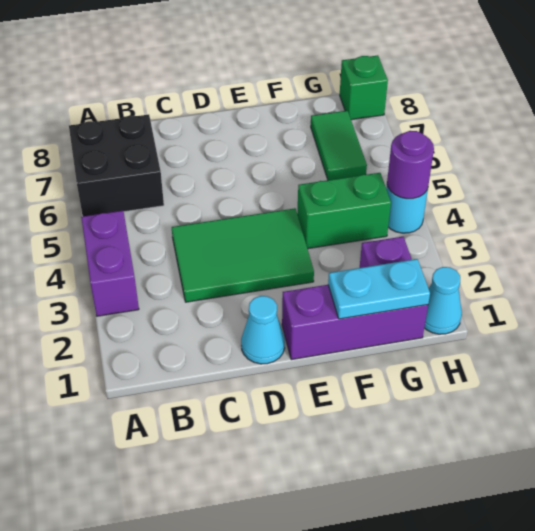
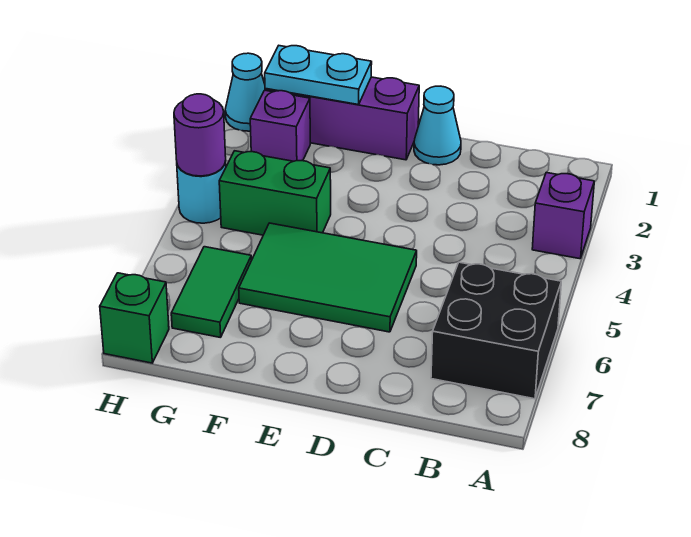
purple brick A3:A4 level 1 -> purple brick A3 level 1
green tile C3:E4 level 1 -> green tile D5:F6 level 1

